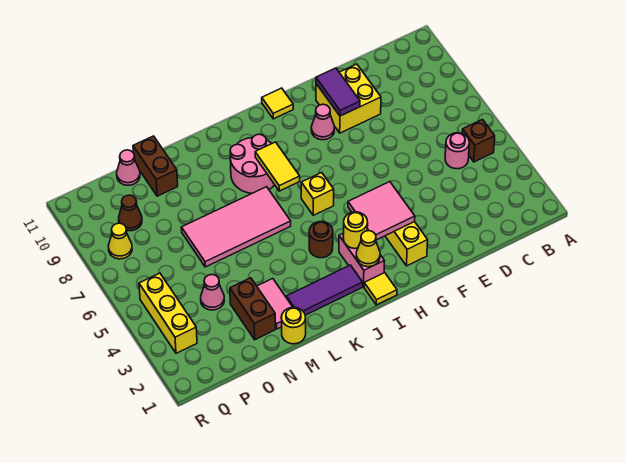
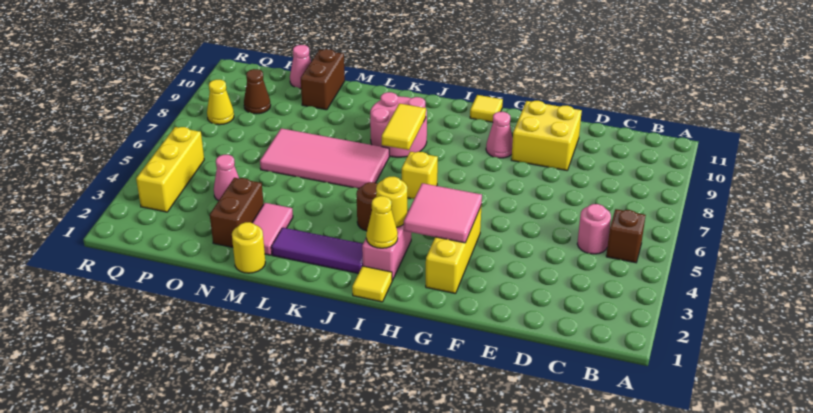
purple tile F9:F10 level 2 -> none

